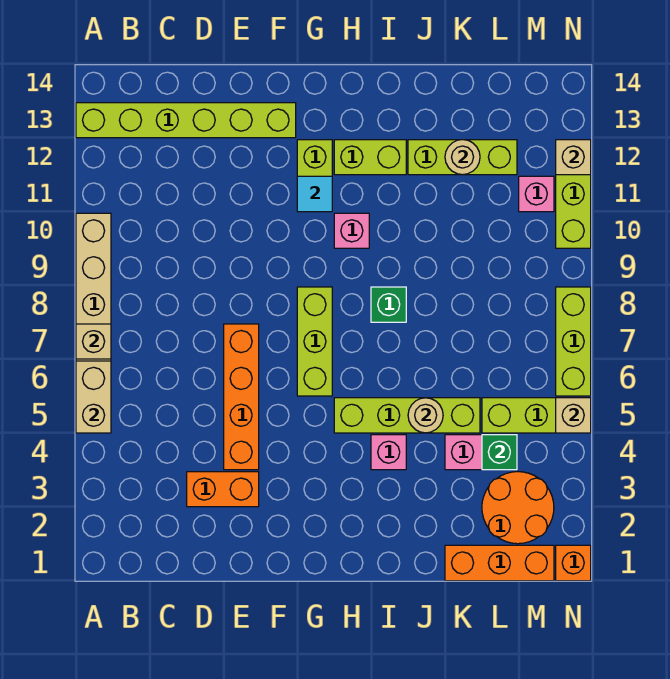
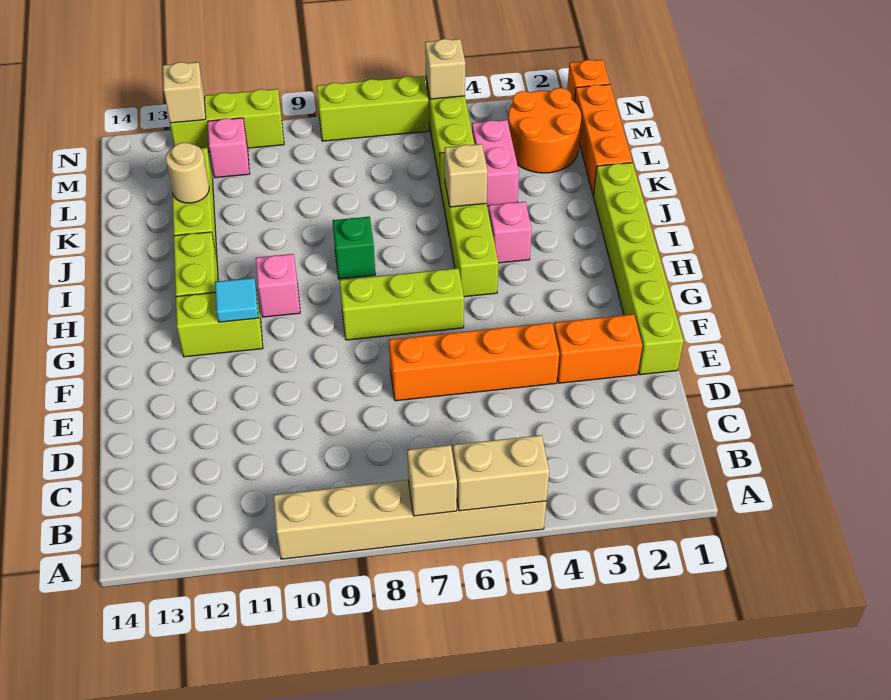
lime brick A13:F13 level 1 -> lime brick E1:J1 level 1
orange brick D3:E3 level 1 -> orange brick E2:E3 level 1
tan round brick J5 level 2 -> tan brick J5 level 2
green brick L4 level 2 -> none

